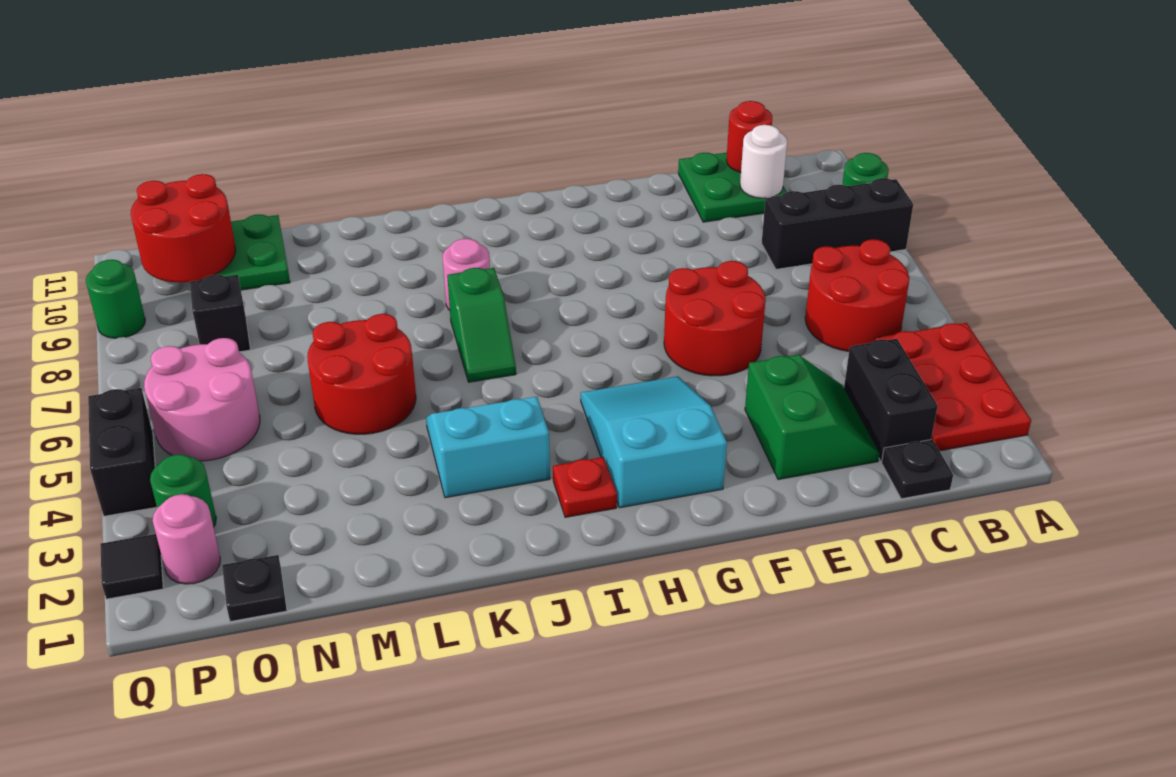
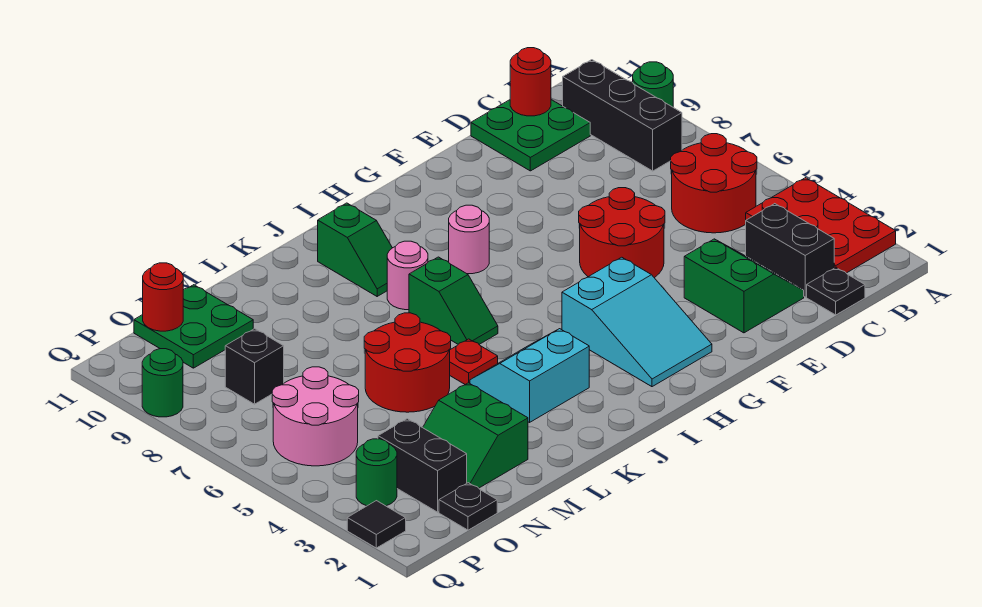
black brick A8:C8 level 1 -> black brick B8:B10 level 1
white round brick C10 level 2 -> none
cyan slope G2:H4 level 1 top 2 -> cyan slope G2:H4 level 1 top 4
red plate I2 level 1 -> red plate K5 level 1
none -> green slope J9:J10 level 1 top 10
none -> green slope M2:N3 level 1 top M
red round brick O10:P11 level 2 -> red round brick O11 level 2
pink round brick P2 level 1 -> pink round brick H8 level 1
black brick Q4:Q5 level 1 -> black brick O2:O3 level 1

